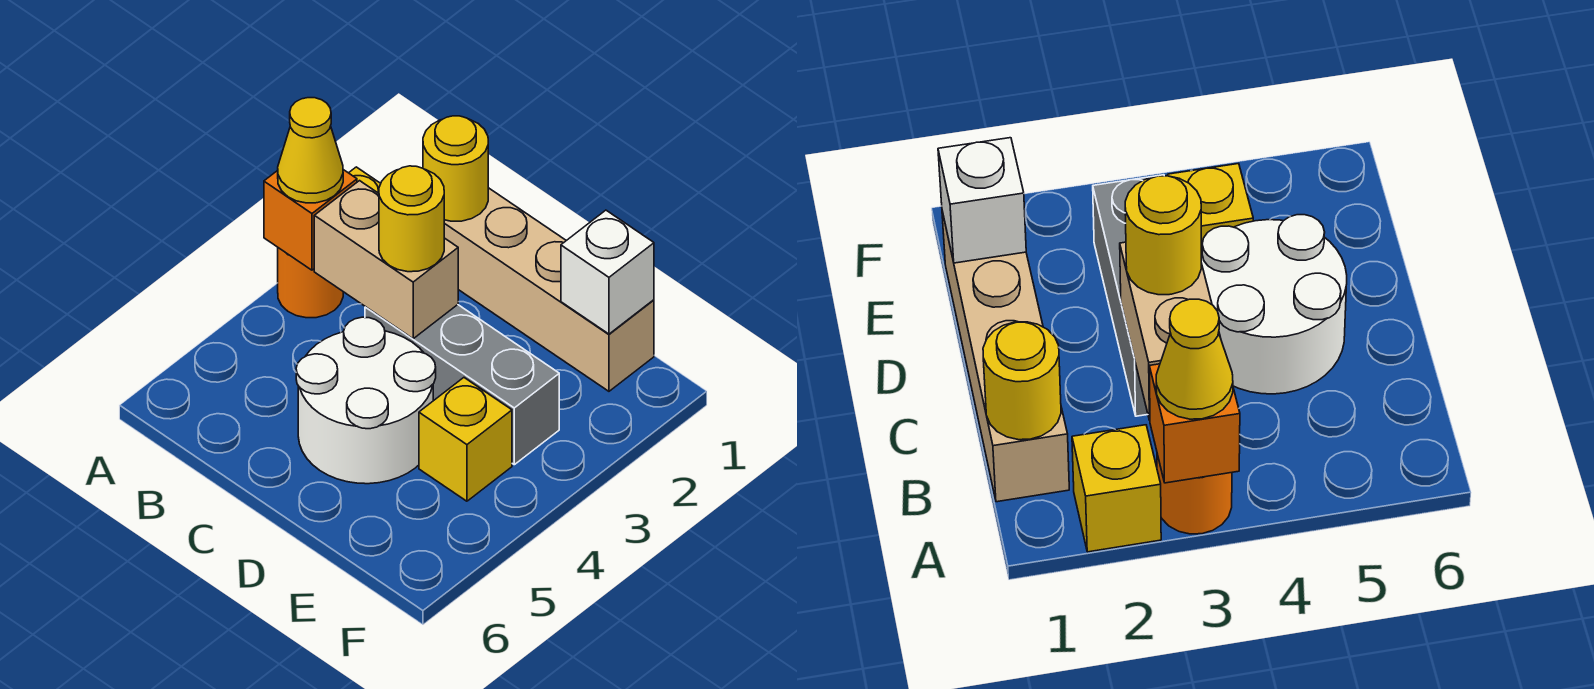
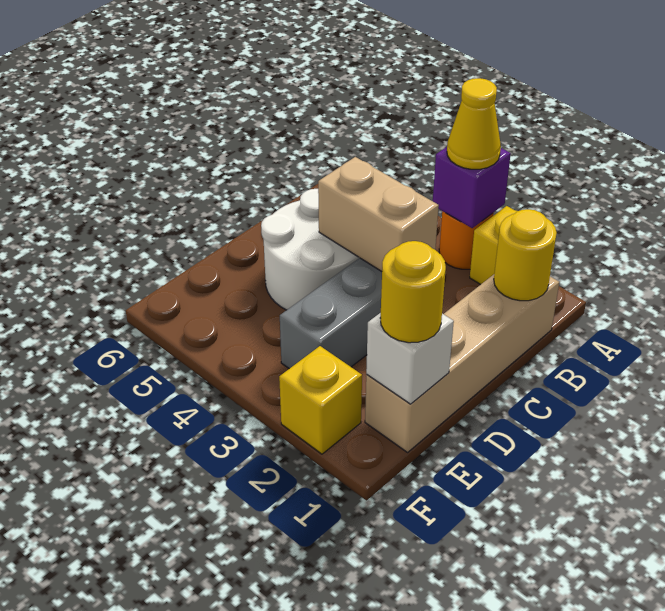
orange brick A3 level 2 -> purple brick A3 level 2
tan brick B3:C3 level 2 -> tan brick C3:C4 level 2
yellow round brick C3 level 3 -> yellow round brick E1 level 3
yellow brick E4 level 1 -> yellow brick F2 level 1

